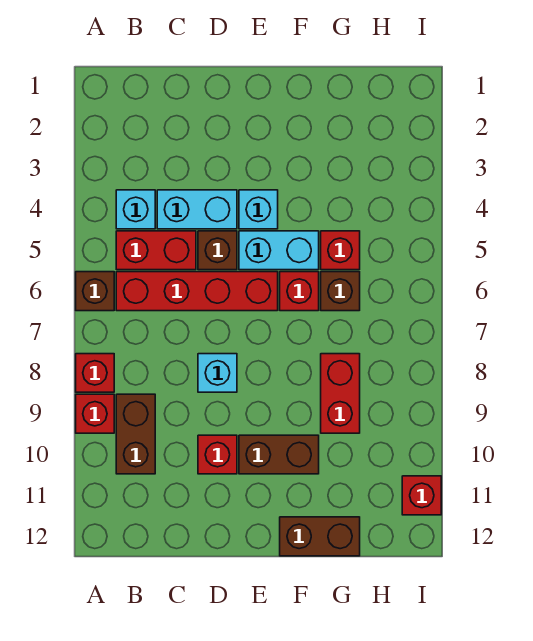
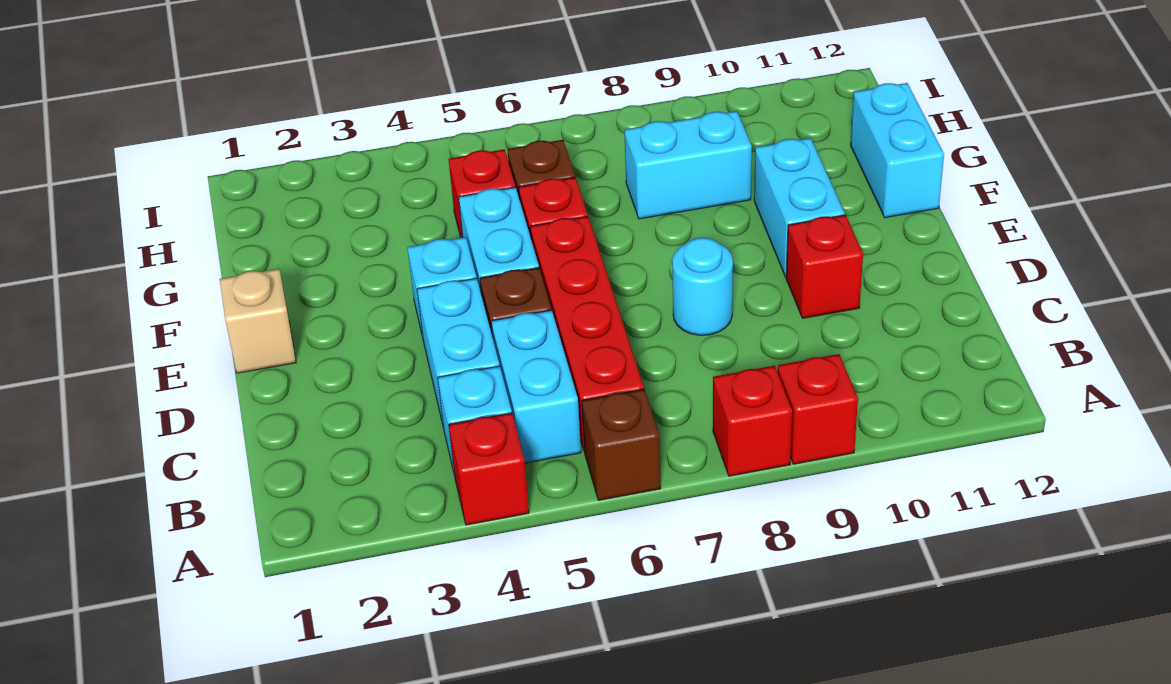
red brick B5:C5 level 1 -> cyan brick B5:C5 level 1
brown brick B9:B10 level 1 -> none
cyan brick D8 level 1 -> cyan round brick D8 level 1
none -> tan brick E1 level 1
brown brick E10:F10 level 1 -> cyan brick E10:F10 level 1
brown brick F12:G12 level 1 -> cyan brick F12:G12 level 1
red brick G8:G9 level 1 -> cyan brick G8:G9 level 1
red brick I11 level 1 -> red brick A4 level 1

